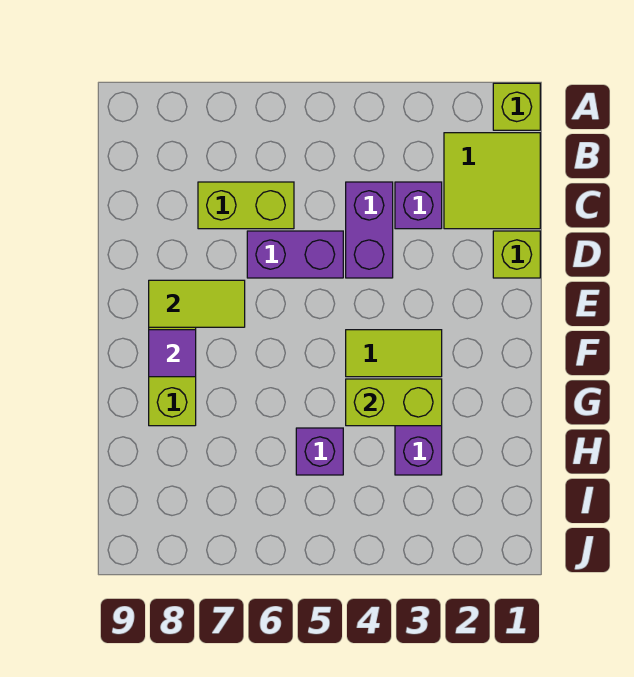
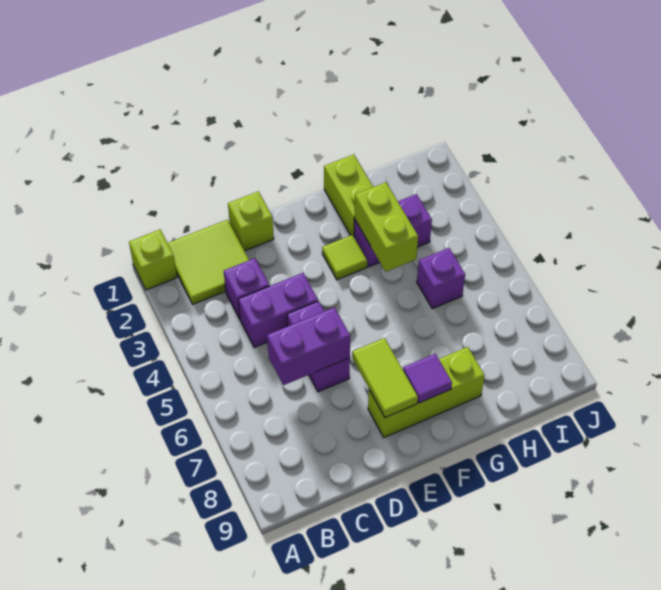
lime brick C6:C7 level 1 -> lime brick G1:G2 level 1
none -> purple brick C6:D6 level 2
lime tile F3:F4 level 1 -> lime tile F3 level 1

